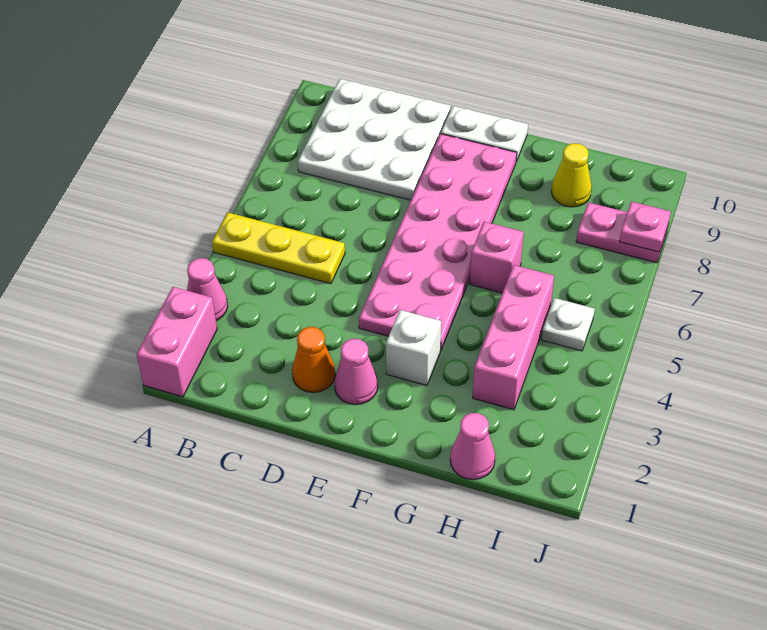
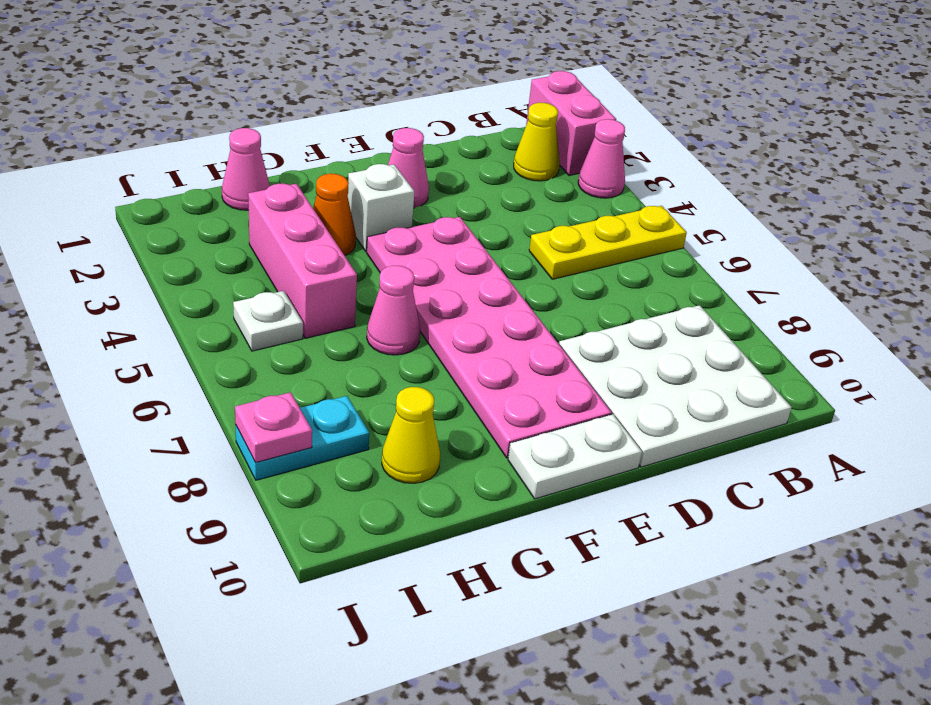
none -> yellow cone B2 level 1
orange cone D2 level 1 -> orange cone G3 level 1
pink brick G6 level 1 -> pink cone G6 level 1
pink plate I8:J8 level 1 -> cyan plate I8:J8 level 1

